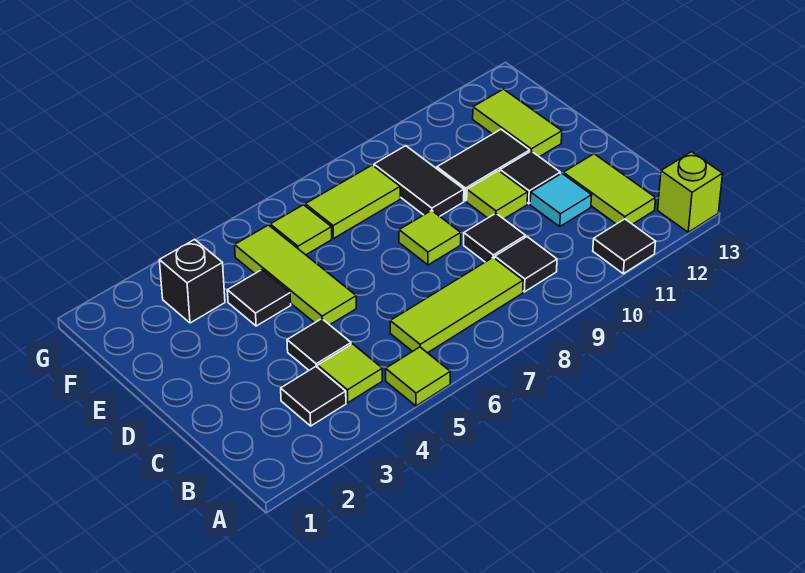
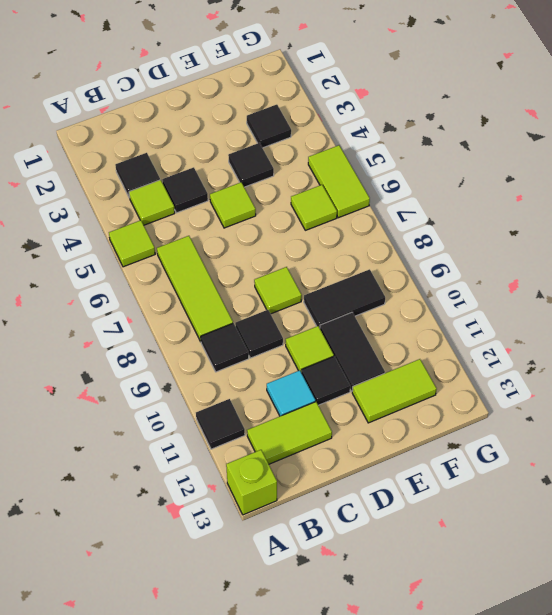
lime tile D5:F5 level 1 -> lime tile D5 level 1
black brick F3 level 1 -> black tile F3 level 1
lime tile F7:F8 level 1 -> lime tile G5:G6 level 1

